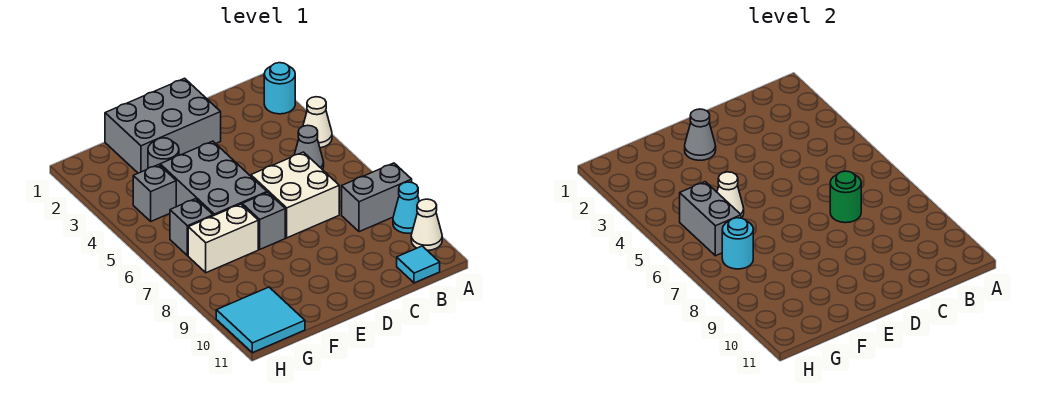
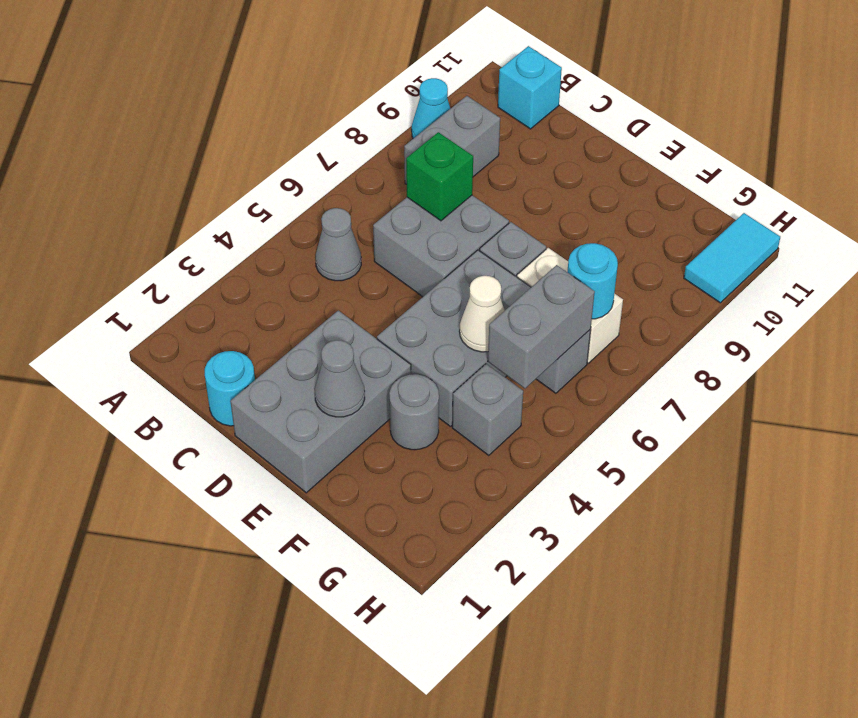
cyan round brick A2 level 1 -> cyan round brick C1 level 1
white cone A4 level 1 -> none
grey brick A8:B8 level 1 -> grey brick B8:B9 level 1
white cone A10 level 1 -> none
cyan tile B11 level 1 -> cyan brick B11 level 1
white brick C6:D7 level 1 -> grey brick C6:D7 level 1
green round brick C7 level 2 -> green brick C7 level 2
grey brick D1:F2 level 1 -> grey brick D1:E3 level 1
cyan tile G10:H11 level 1 -> cyan tile H10:H11 level 1

